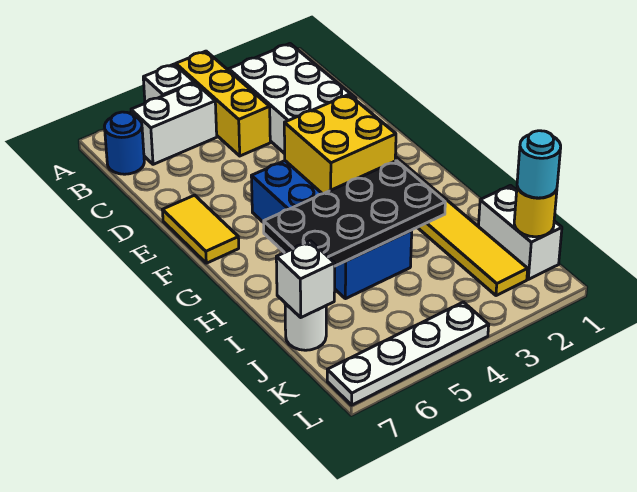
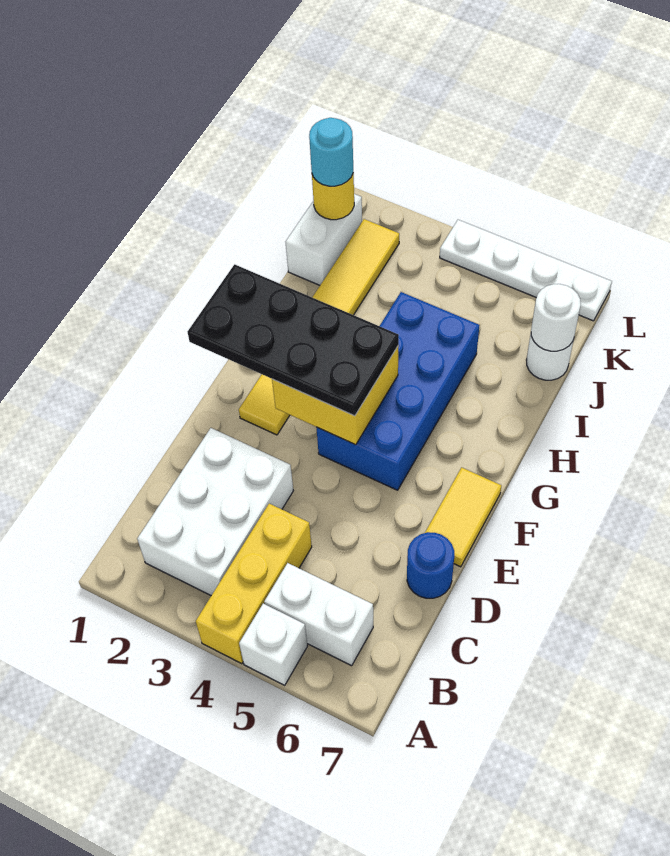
blue round brick B7 level 1 -> blue round brick D7 level 1
black plate H3:I6 level 2 -> black plate F1:G4 level 3
white brick J7 level 2 -> white round brick J7 level 2

